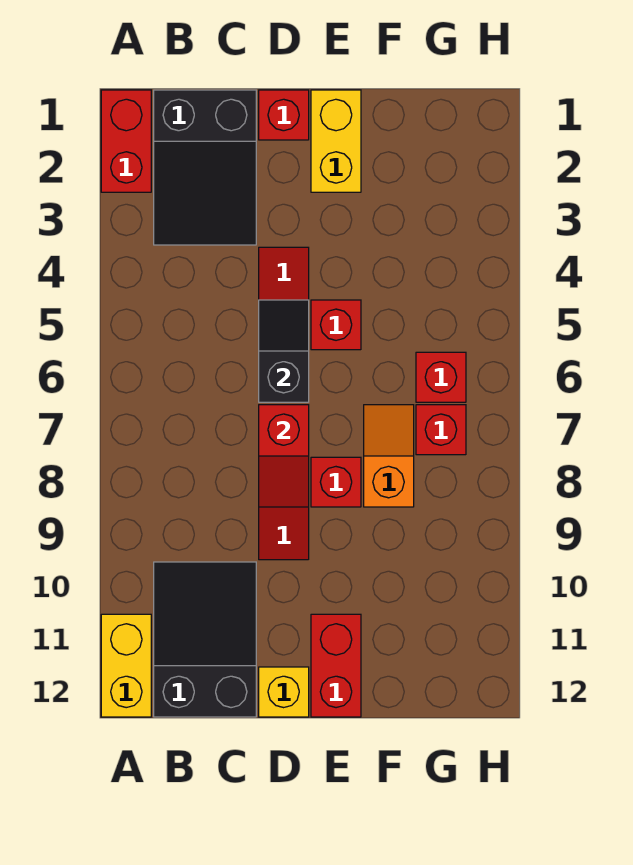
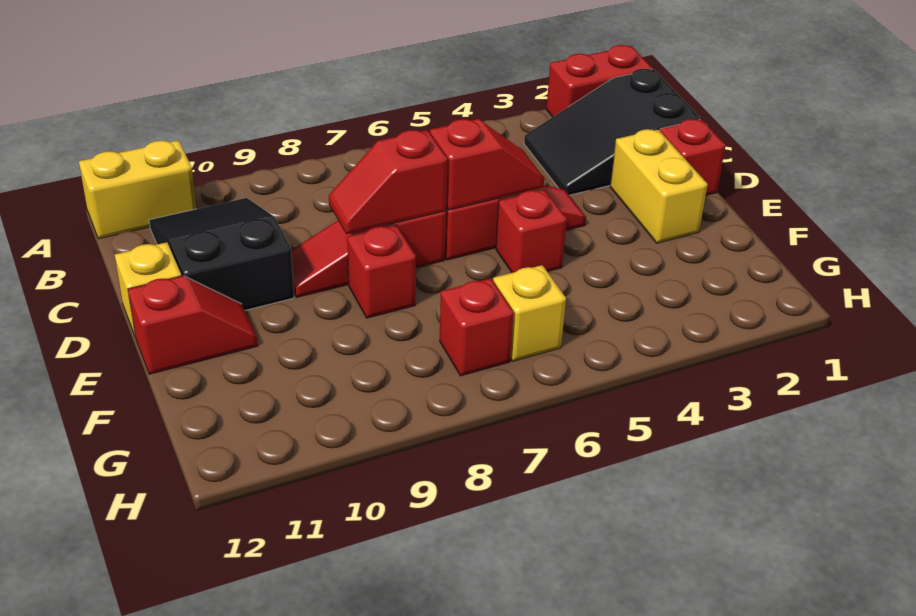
black slope B10:C12 level 1 top 12 -> black slope B10:D11 level 1 top D
black slope D5:D6 level 2 top 6 -> red slope D5:D6 level 2 top 6
yellow brick E1:E2 level 1 -> yellow brick D2:E2 level 1
red brick E11:E12 level 1 -> red slope E11:E12 level 1 top 12
orange slope F7:F8 level 1 top 8 -> none
red brick G6 level 1 -> yellow brick G6 level 1

